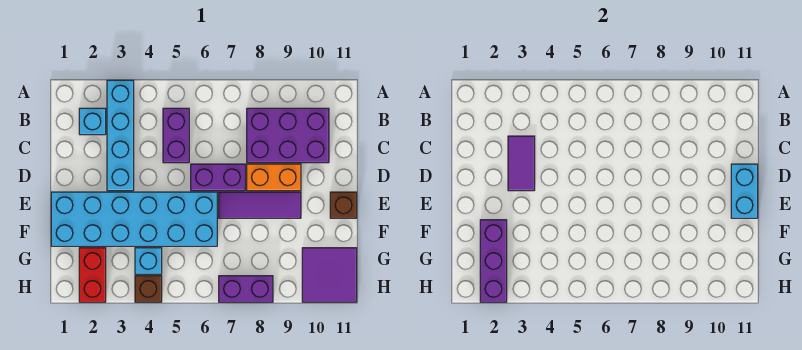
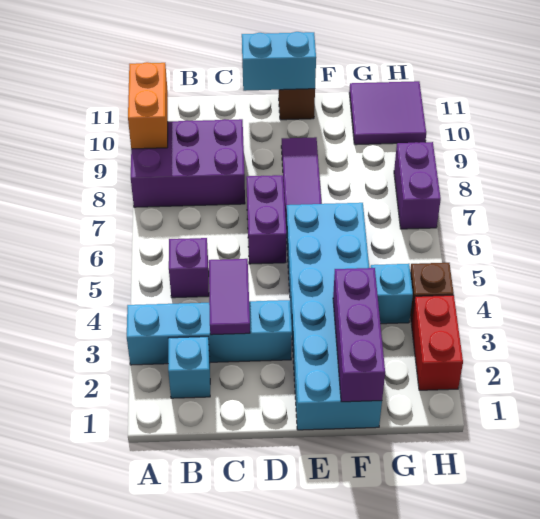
purple brick B5:C5 level 1 -> purple brick B5 level 1
purple brick B8:C10 level 1 -> purple brick A8:C9 level 1
purple tile C3:D3 level 2 -> purple tile C3:C4 level 2
orange brick D8:D9 level 1 -> orange brick A9:A10 level 2
purple brick F2:H2 level 2 -> purple brick F1:F3 level 2
red brick G2:H2 level 1 -> red brick H2:H3 level 1

